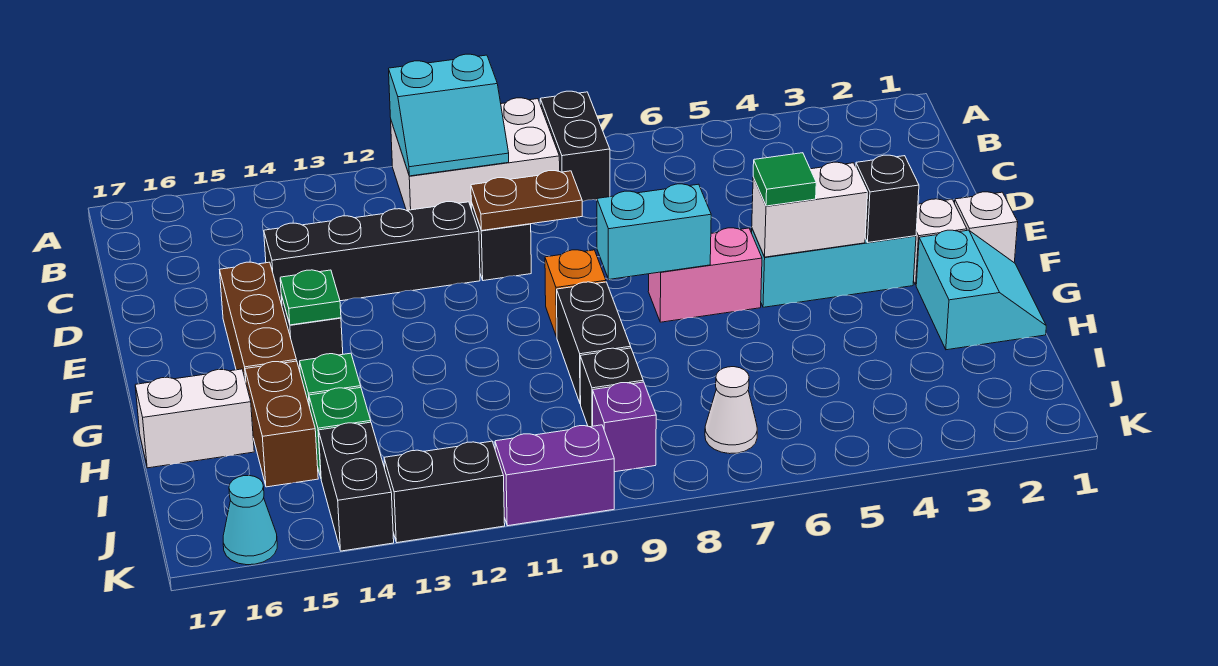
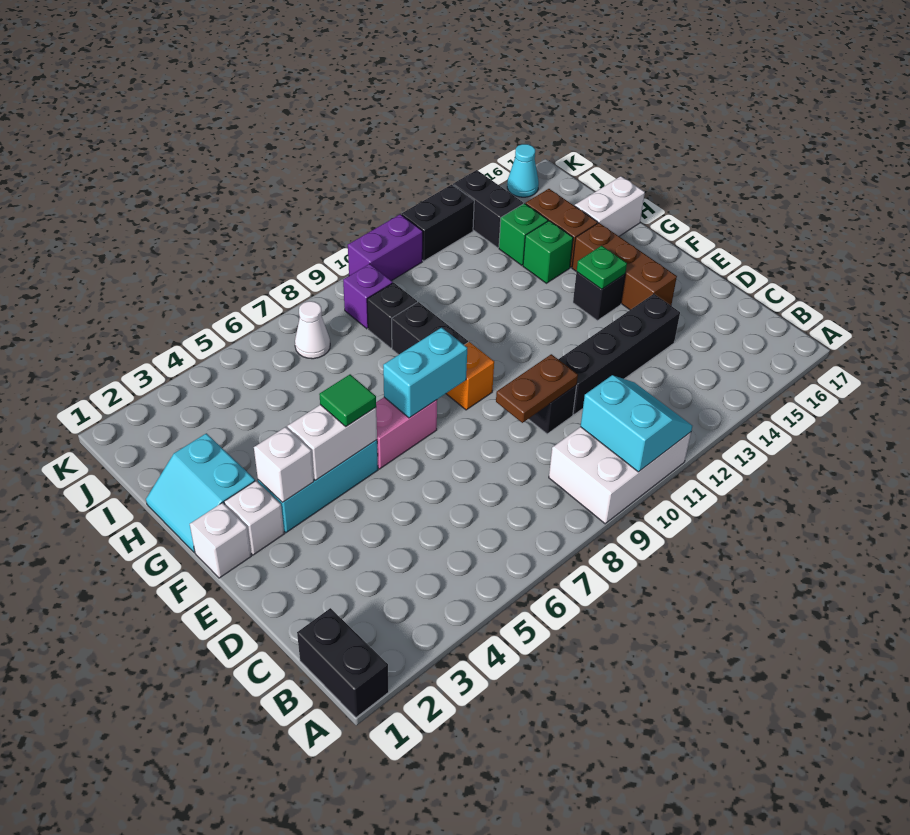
black brick A8:B8 level 1 -> black brick A1:B1 level 1
cyan slope A10:B11 level 2 top A -> cyan slope A10:B11 level 2 top 10
black brick F3 level 2 -> white brick F3 level 2

